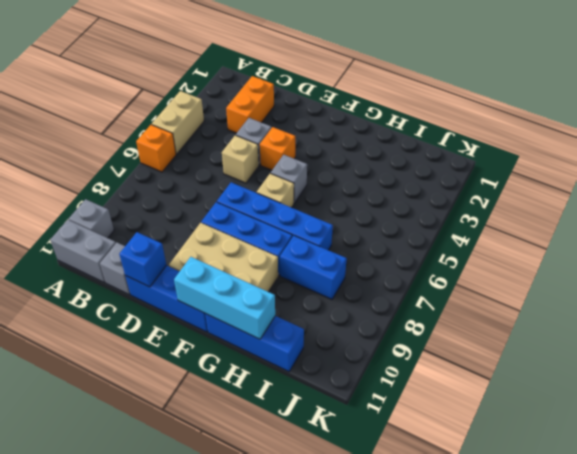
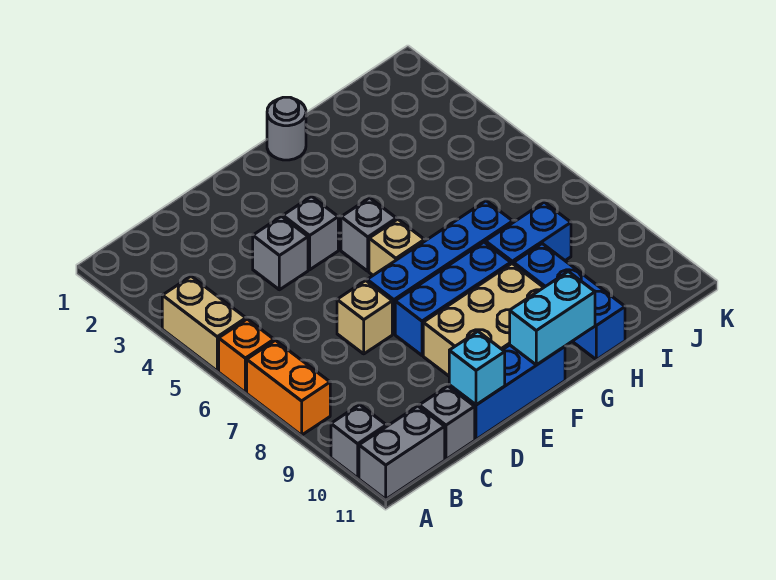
orange brick C2:C3 level 1 -> orange brick A7:A8 level 1
tan brick D5 level 1 -> tan brick D7 level 1
blue brick D11 level 2 -> cyan brick D11 level 2
orange brick E4 level 1 -> grey brick E4 level 1
cyan brick F11:H11 level 2 -> cyan brick F11:G11 level 2
none -> grey round brick G1 level 1
blue brick G11:I11 level 1 -> blue brick H9:H11 level 1

